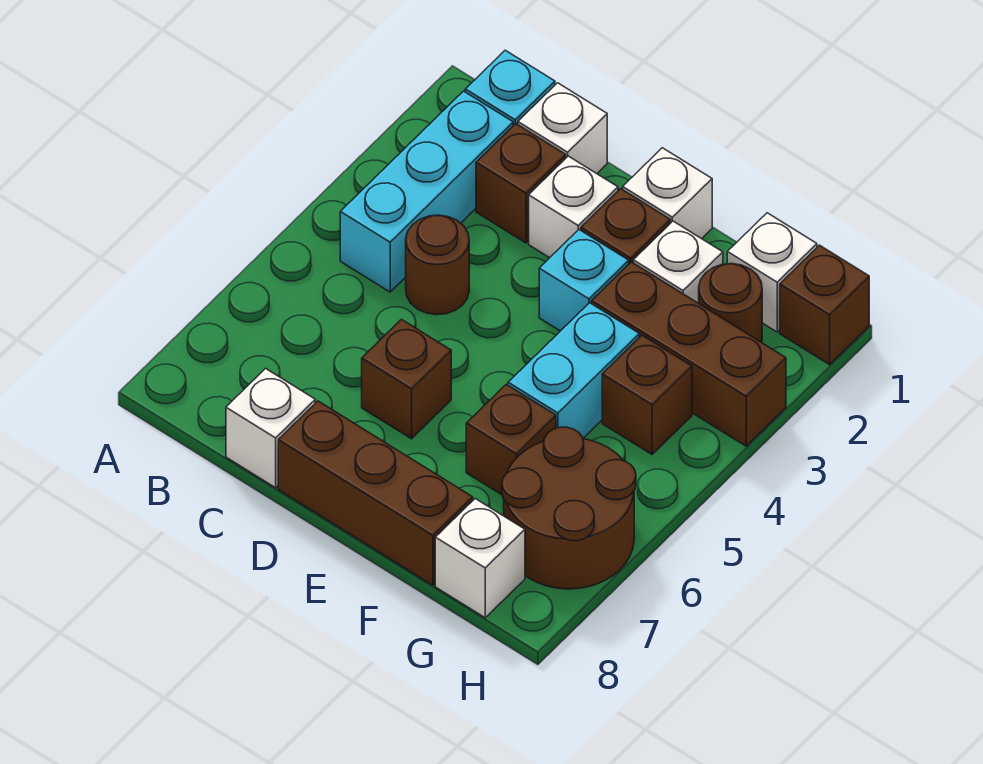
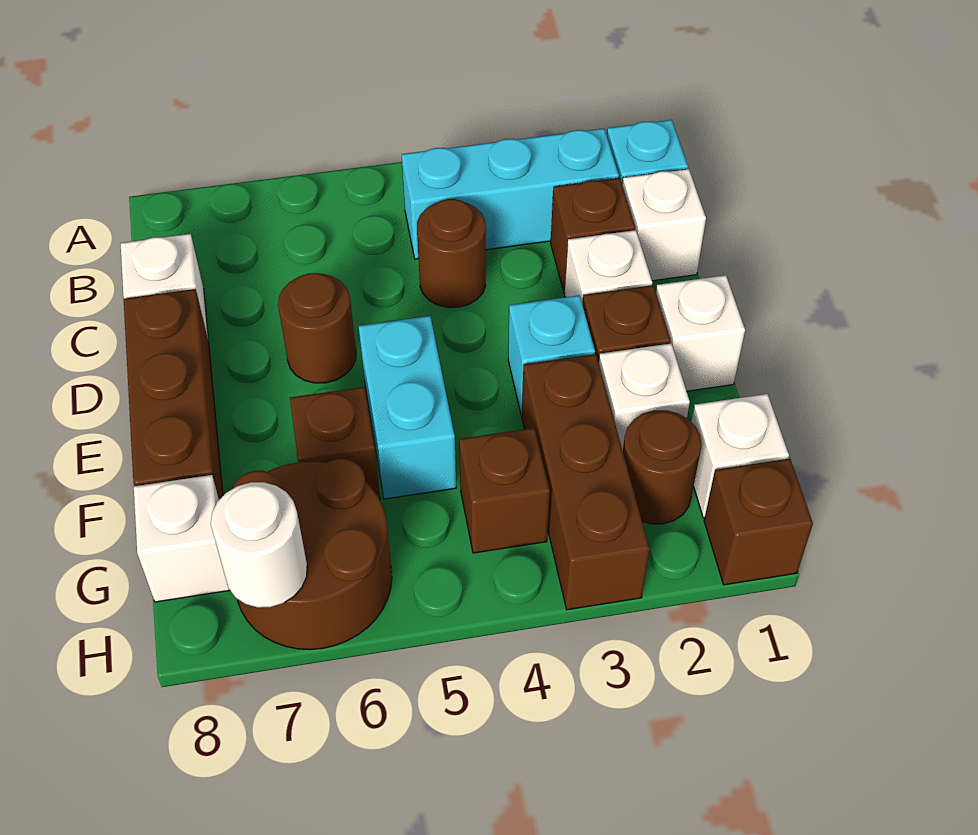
brown brick D6 level 1 -> brown round brick D6 level 1
cyan brick F4:F5 level 1 -> cyan brick E5:F5 level 1
none -> white round brick H7 level 2

